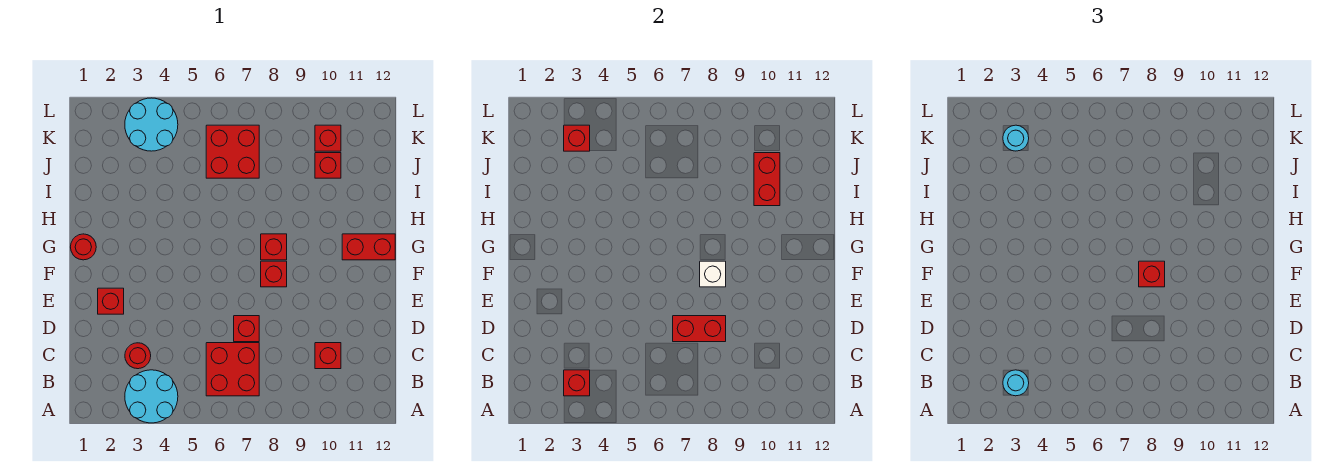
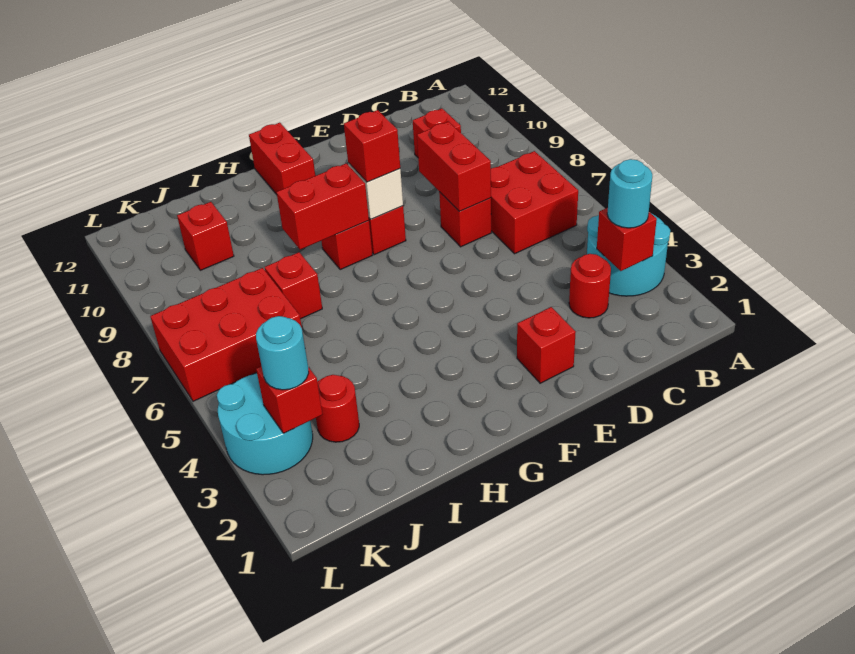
red round brick G1 level 1 -> red round brick J3 level 1
red brick I10:J10 level 2 -> red brick G8:H8 level 2
red brick J6:K7 level 1 -> red brick J6:L7 level 1
red brick K10 level 1 -> red brick I7 level 1

